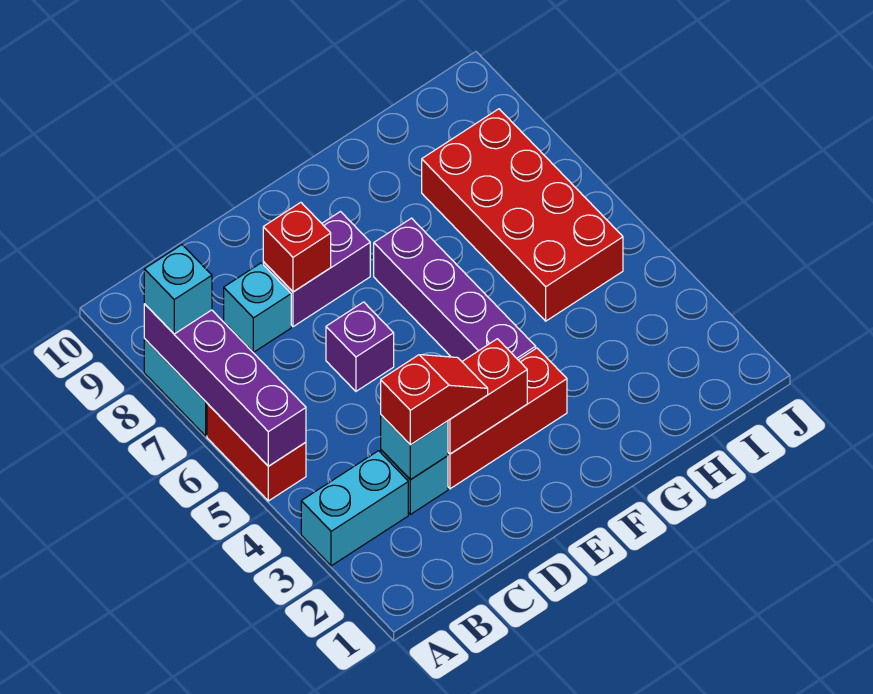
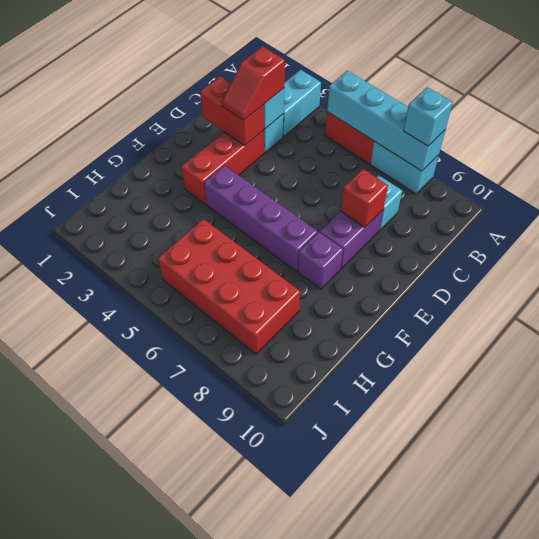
purple brick A5:A8 level 2 -> cyan brick A5:A8 level 2
red brick D3:E3 level 2 -> red brick D2:D3 level 2
purple brick D6 level 1 -> purple brick F8 level 1

